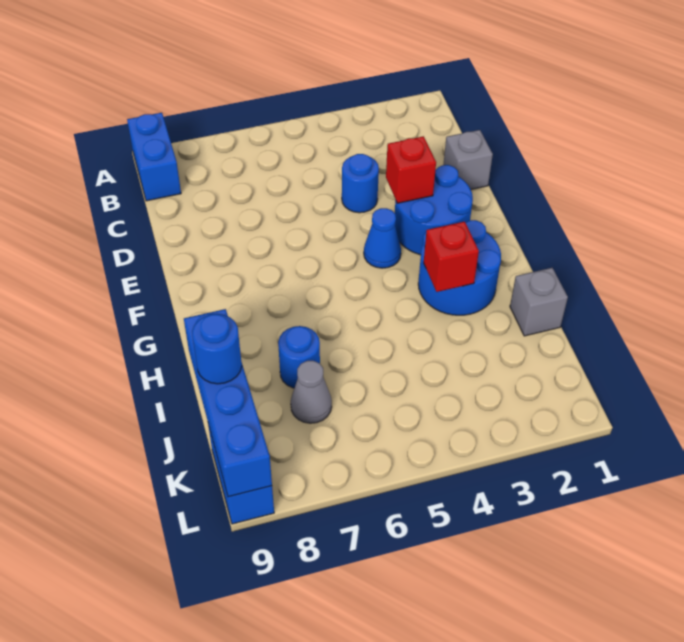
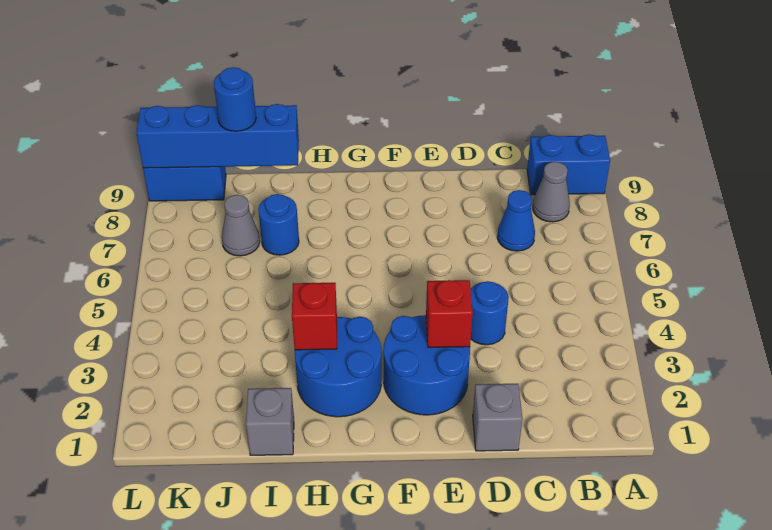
none -> grey cone B8 level 1
blue cone F4 level 1 -> blue cone C7 level 1

